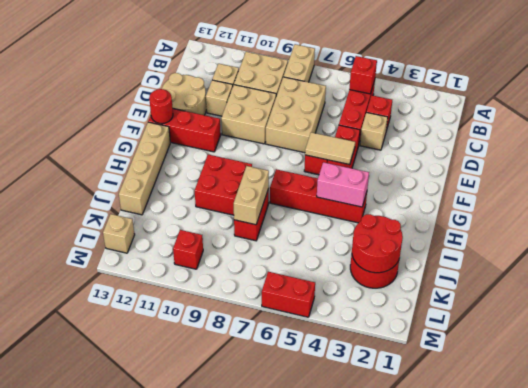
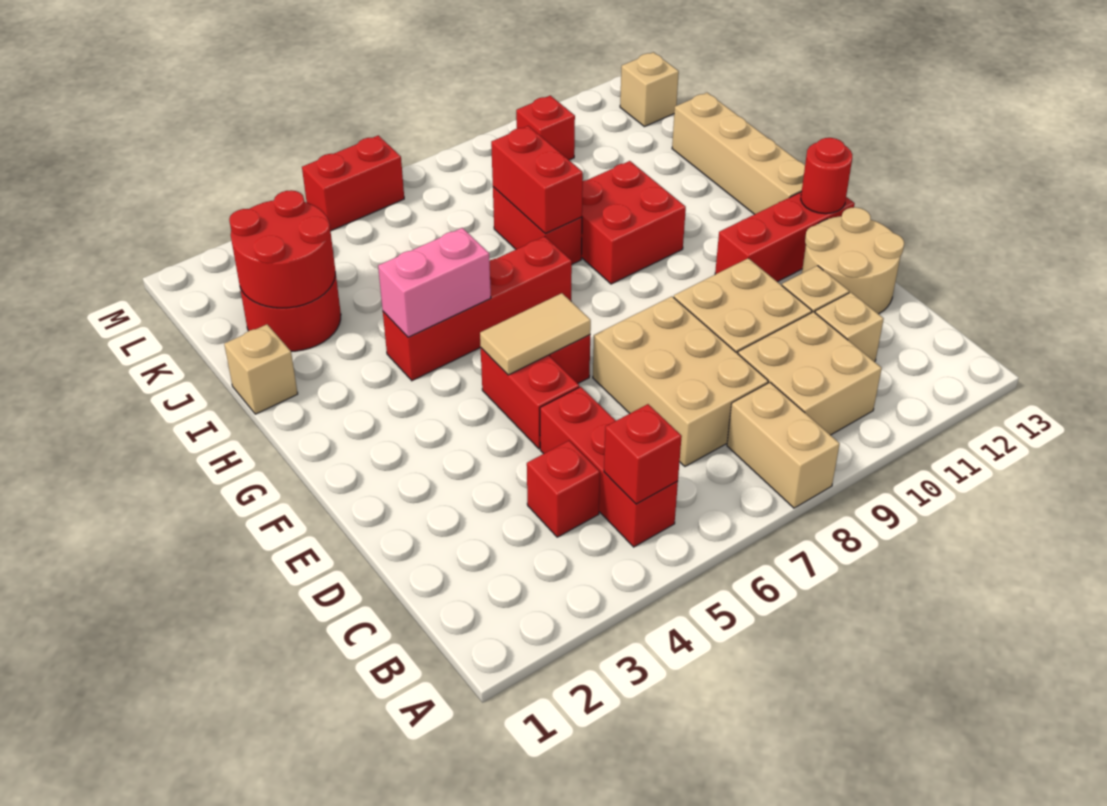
tan brick D4 level 1 -> tan brick I1 level 1
tan brick I8:J8 level 2 -> red brick I8:J8 level 2

